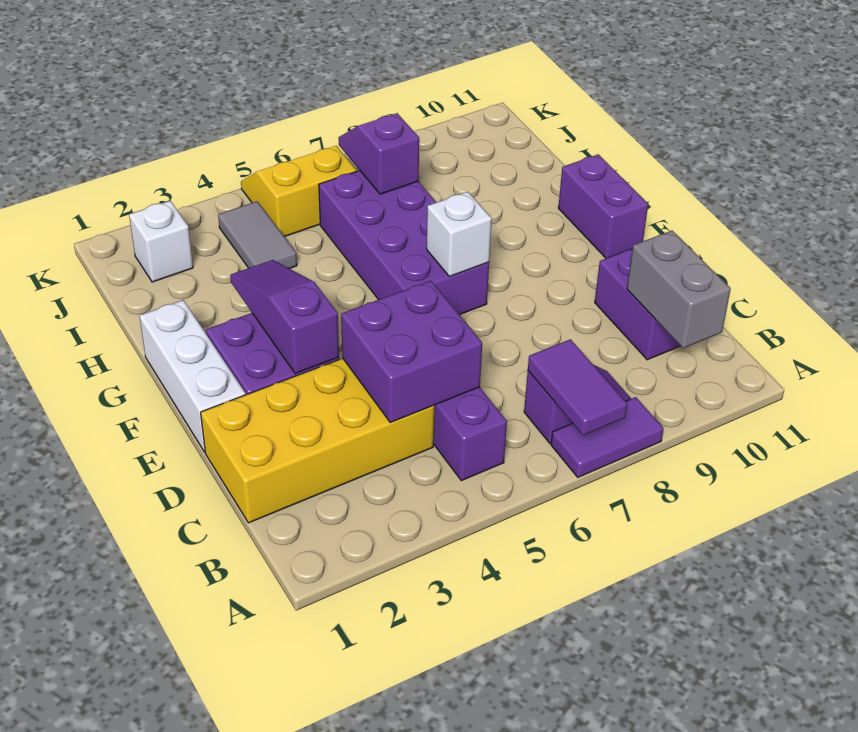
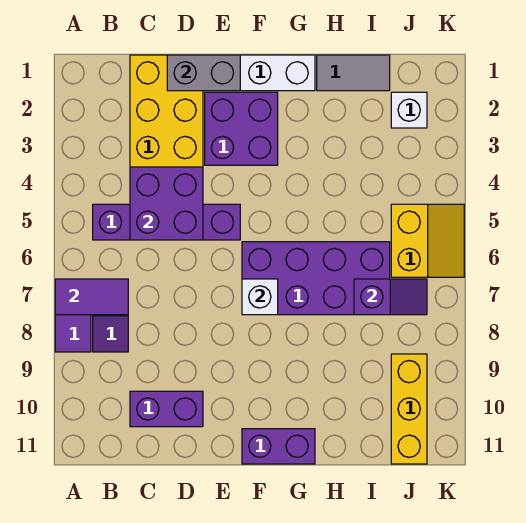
grey brick B10:C10 level 2 -> grey brick D1:E1 level 2
purple slope E3:G3 level 2 top E -> none
grey tile I4:J4 level 1 -> grey tile H1:I1 level 1
none -> yellow brick J9:J11 level 1

